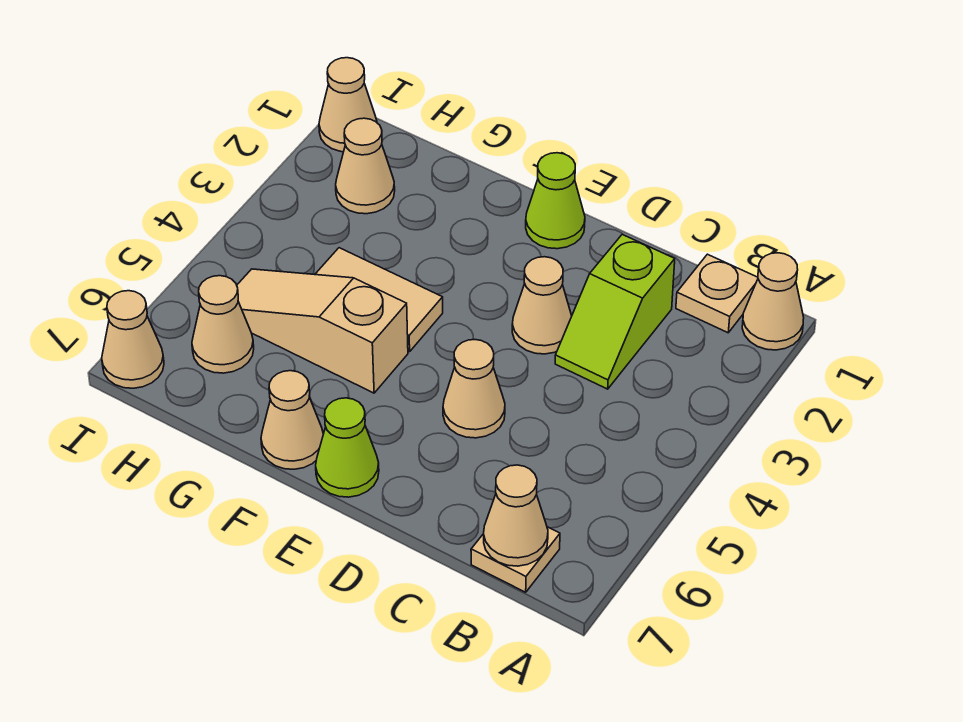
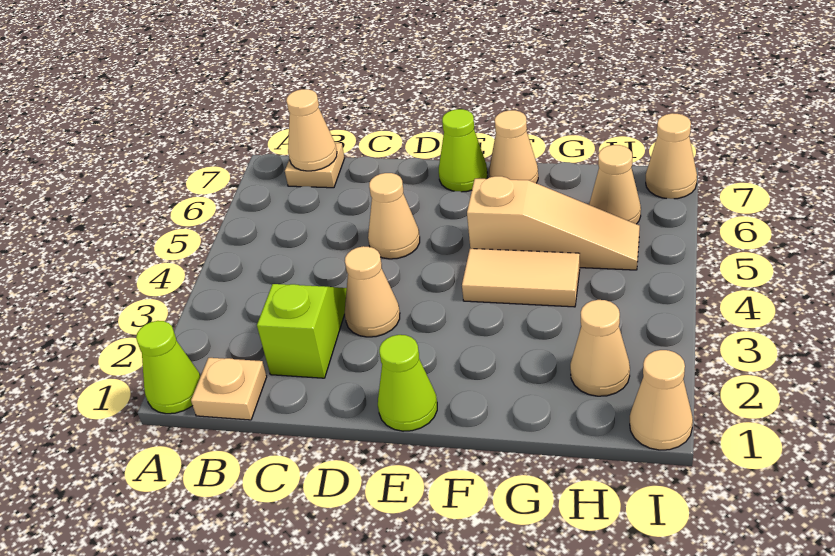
tan cone A1 level 1 -> lime cone A1 level 1

